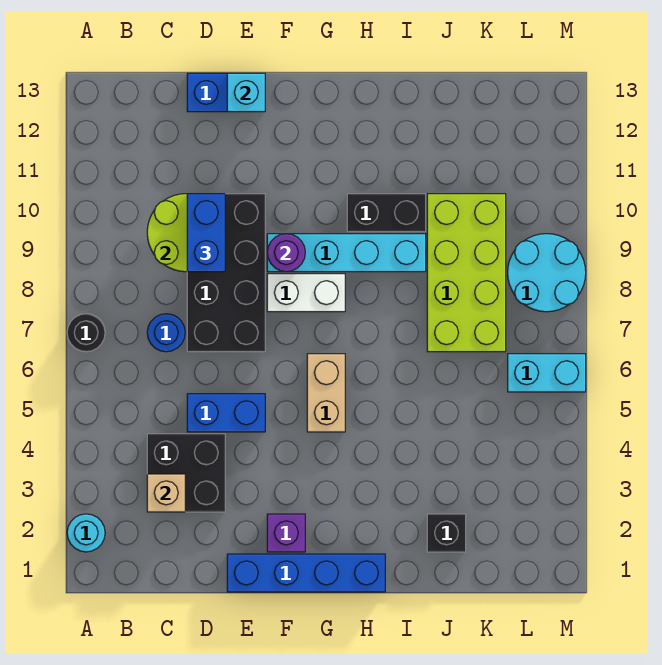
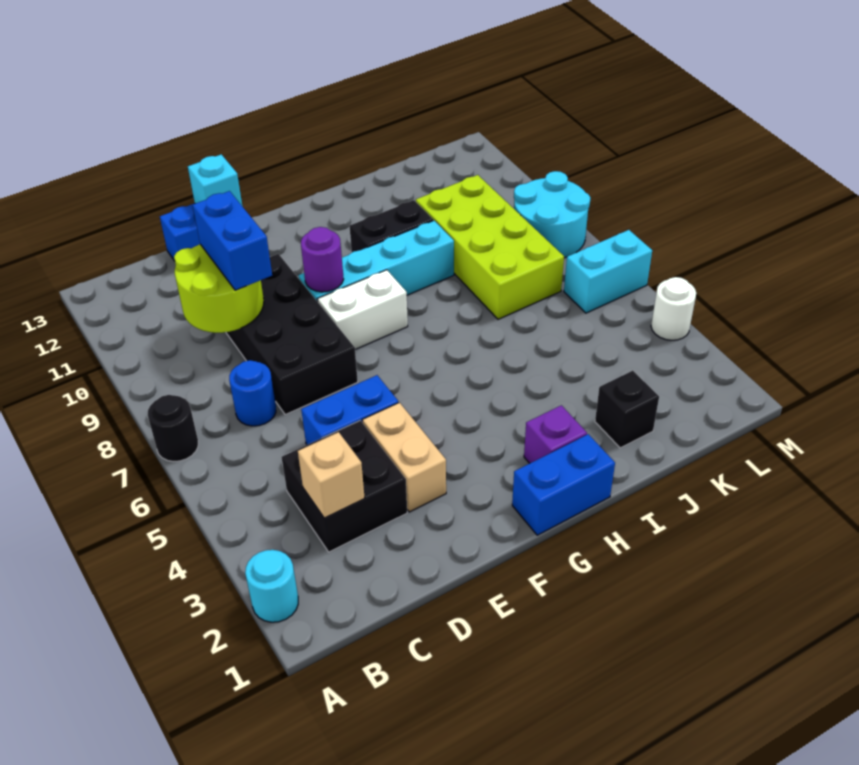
blue brick E1:H1 level 1 -> blue brick G1:H1 level 1
purple brick F2 level 1 -> purple brick H2 level 1
tan brick G5:G6 level 1 -> tan brick E3:E4 level 1
none -> white round brick M4 level 1

